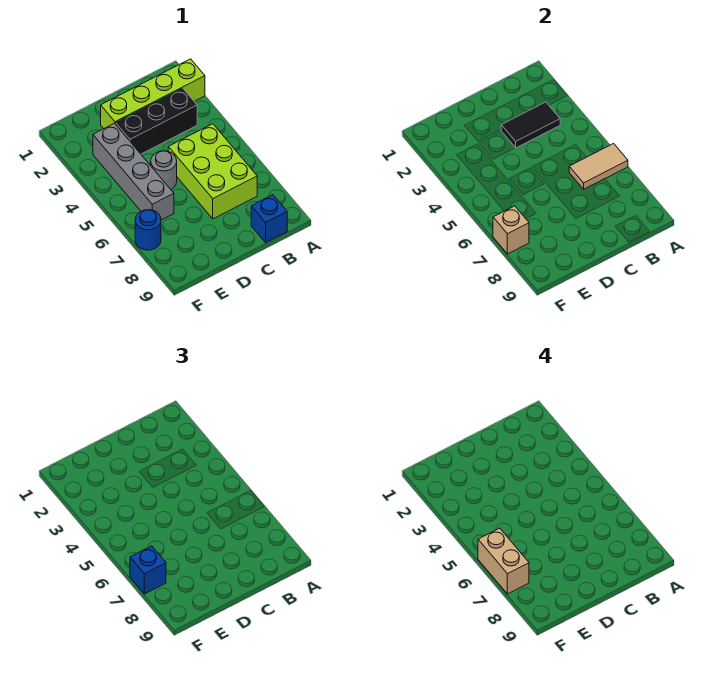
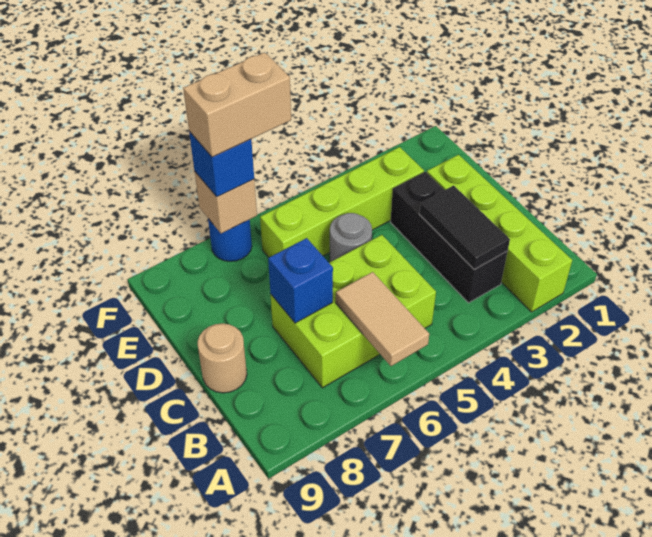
blue brick B9 level 1 -> blue brick C7 level 2
none -> tan round brick C9 level 1
grey brick E3:E6 level 1 -> lime brick E3:E6 level 1

